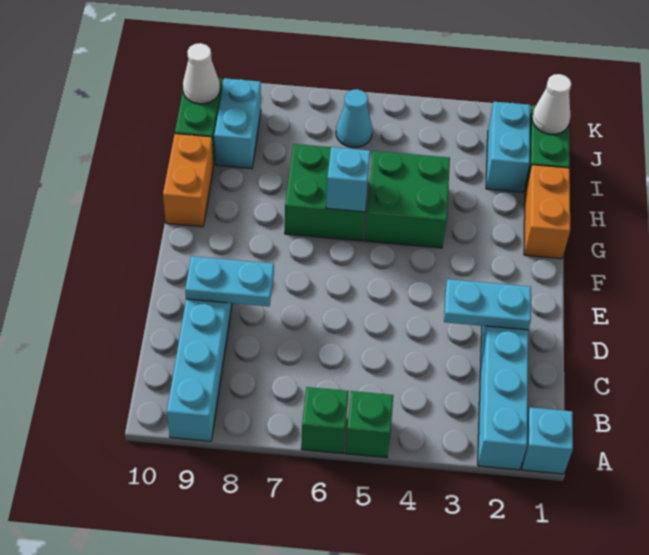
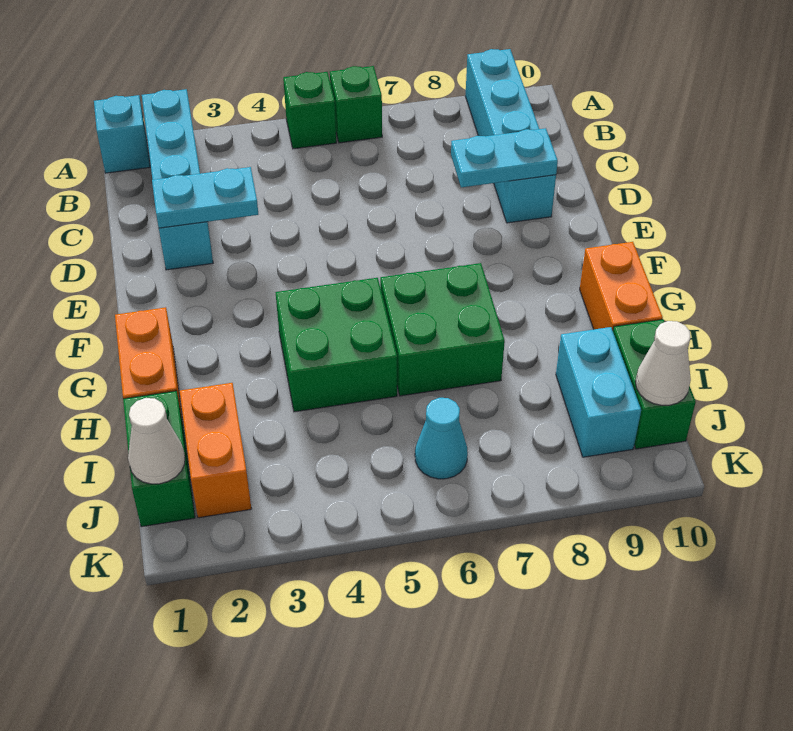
cyan brick G6 level 2 -> none
cyan brick I2:J2 level 1 -> orange brick I2:J2 level 1

